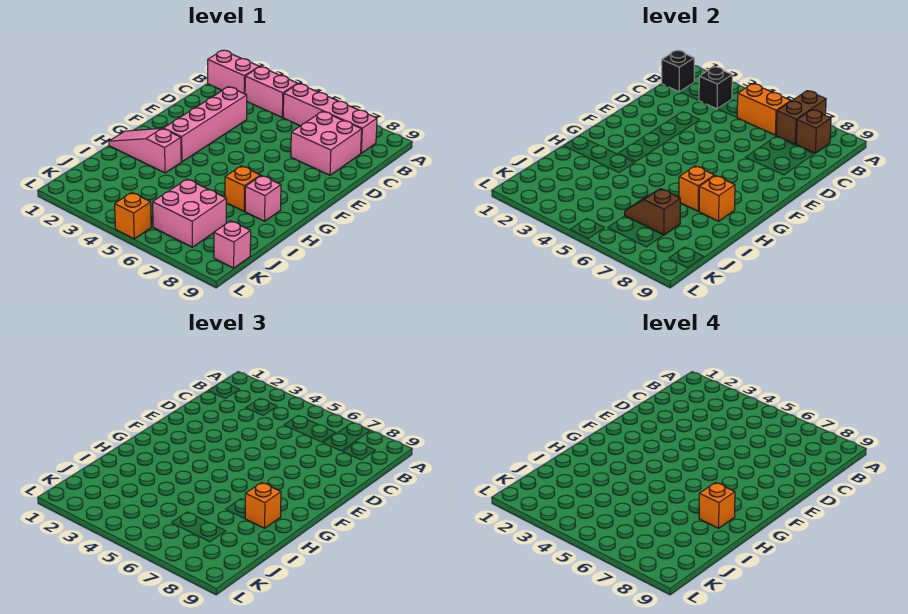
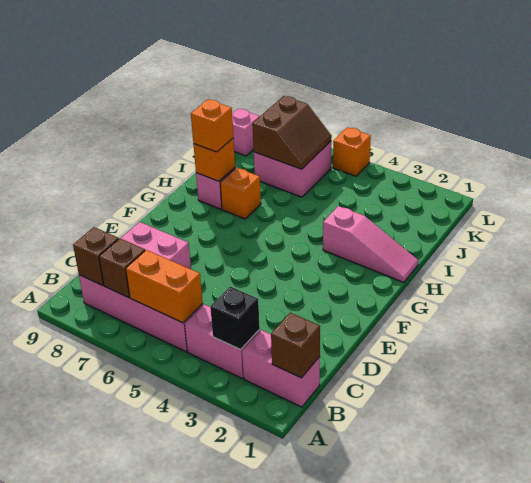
brown brick A7:B7 level 2 -> brown brick B7 level 2
black brick B1 level 2 -> brown brick B1 level 2
pink brick D3:G3 level 1 -> none
orange brick H7 level 2 -> none
orange brick H8 level 4 -> none
brown slope J6:J7 level 2 top 7 -> brown slope J6:K7 level 2 top 7

